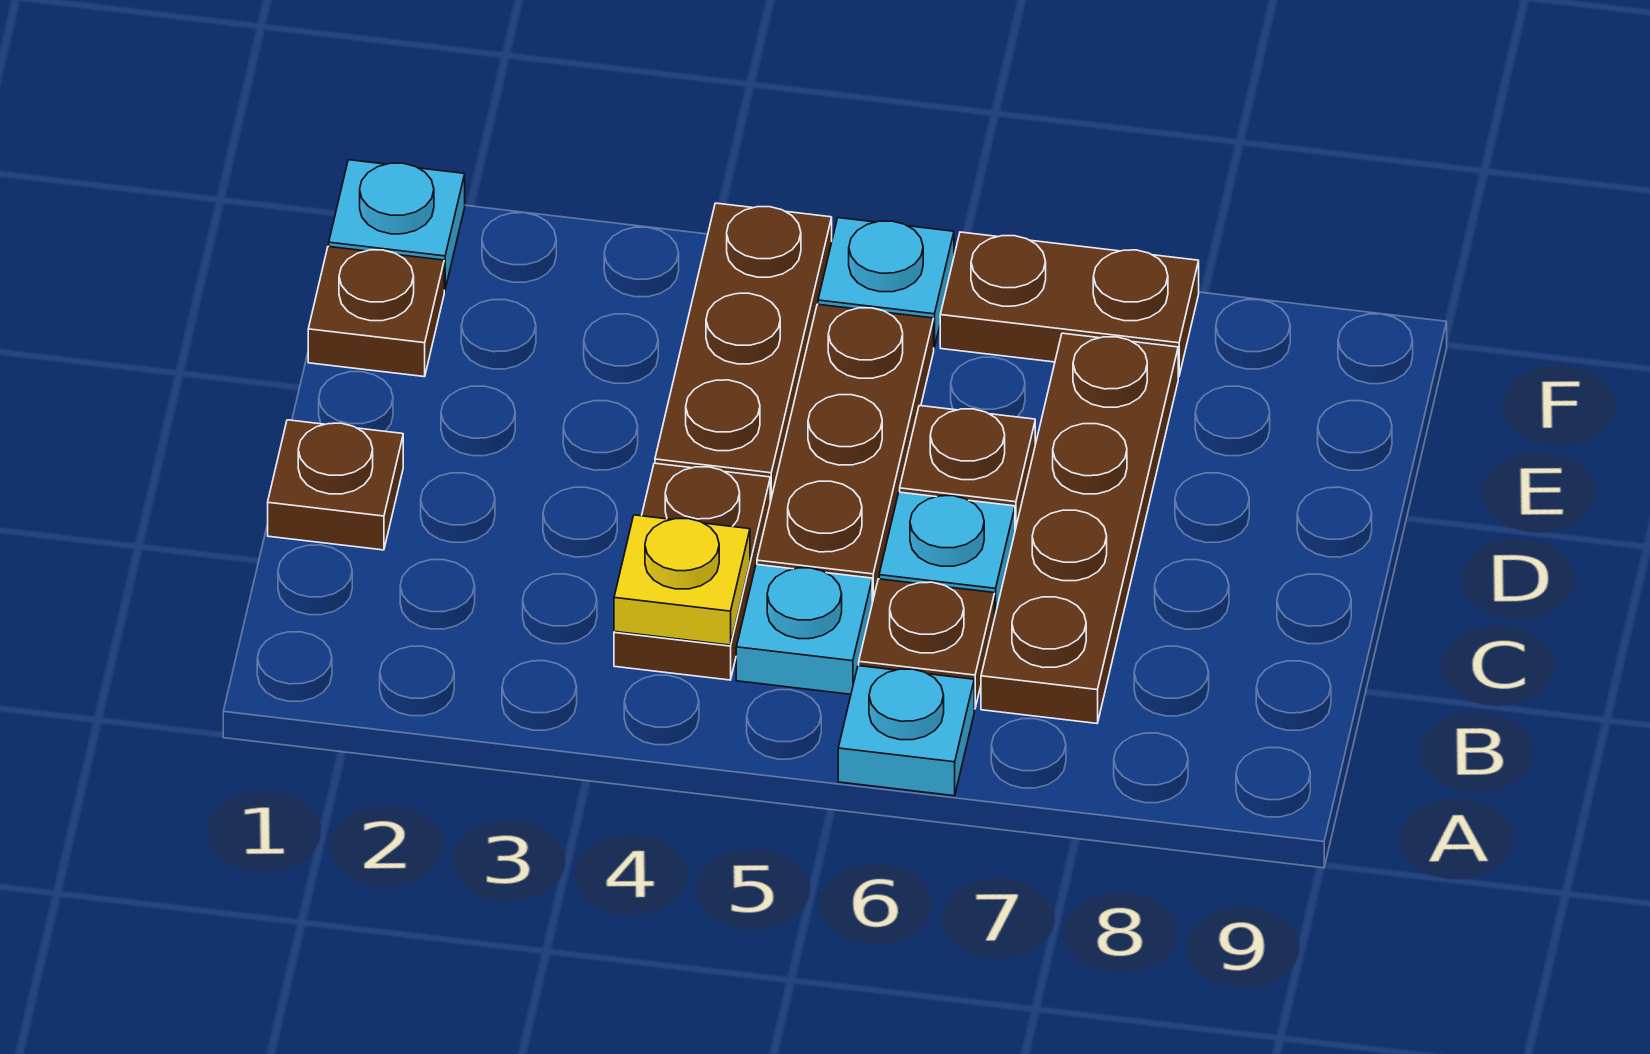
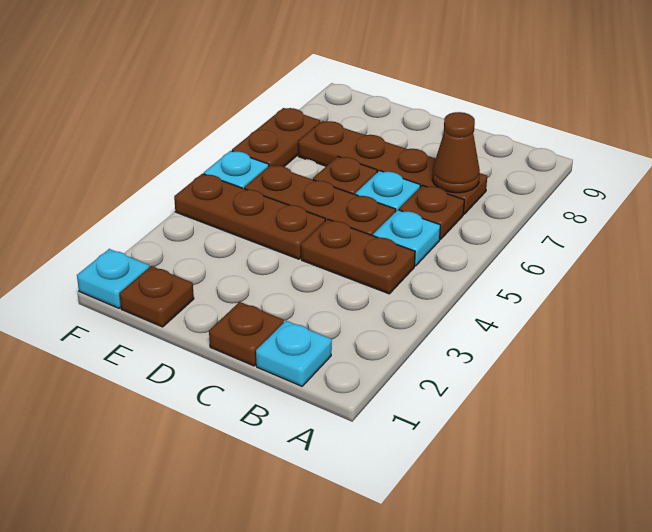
cyan plate A6 level 1 -> cyan plate B1 level 1
yellow plate B4 level 2 -> none
none -> brown cone B7 level 2

